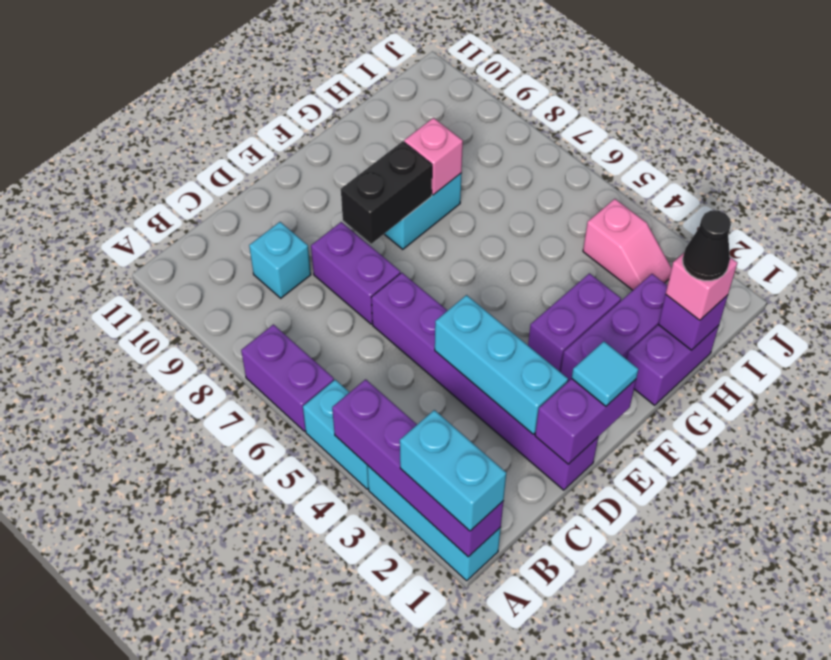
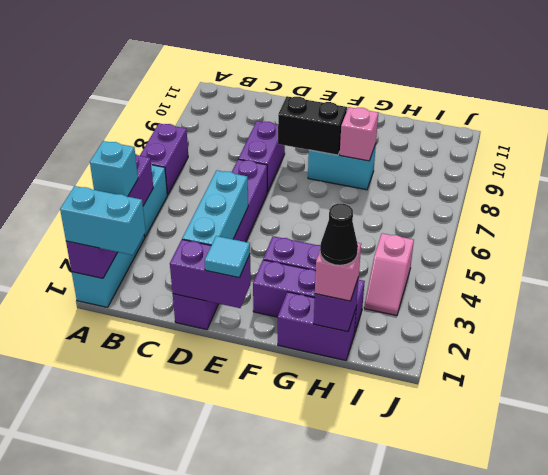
cyan brick A1:A2 level 3 -> cyan brick A1:B1 level 3
cyan brick C9 level 1 -> cyan brick A3 level 3

